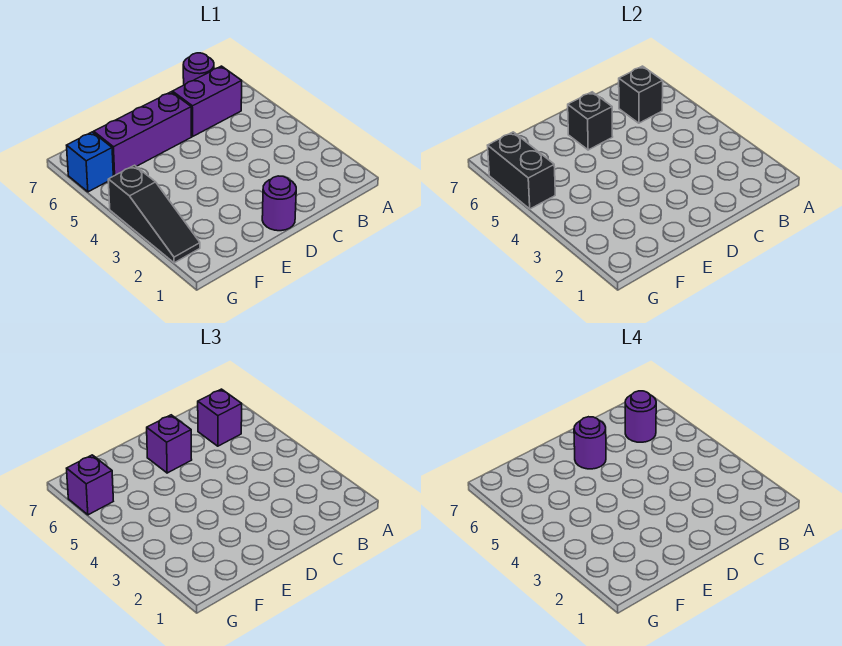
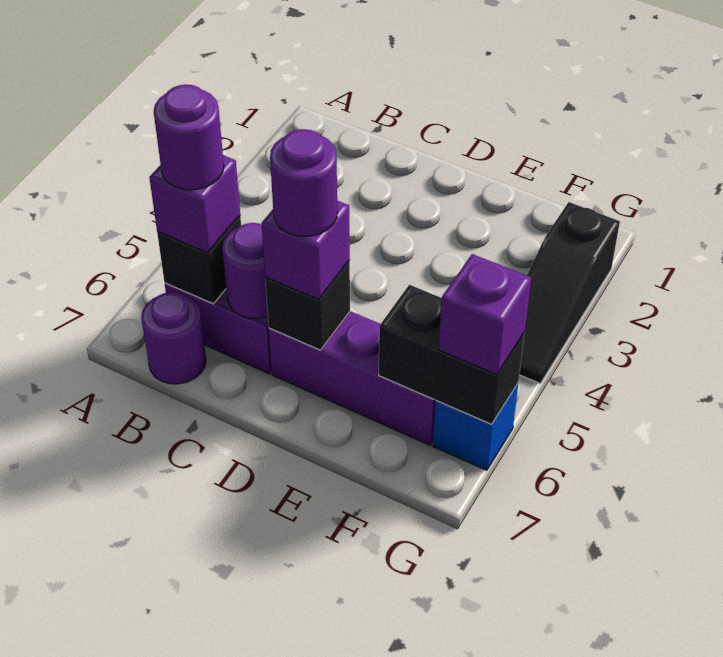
purple round brick D1 level 1 -> purple round brick C6 level 2
black slope G2:G4 level 1 top 4 -> black slope G2:G4 level 1 top 2
black brick G5:G6 level 2 -> black brick F6:G6 level 2

